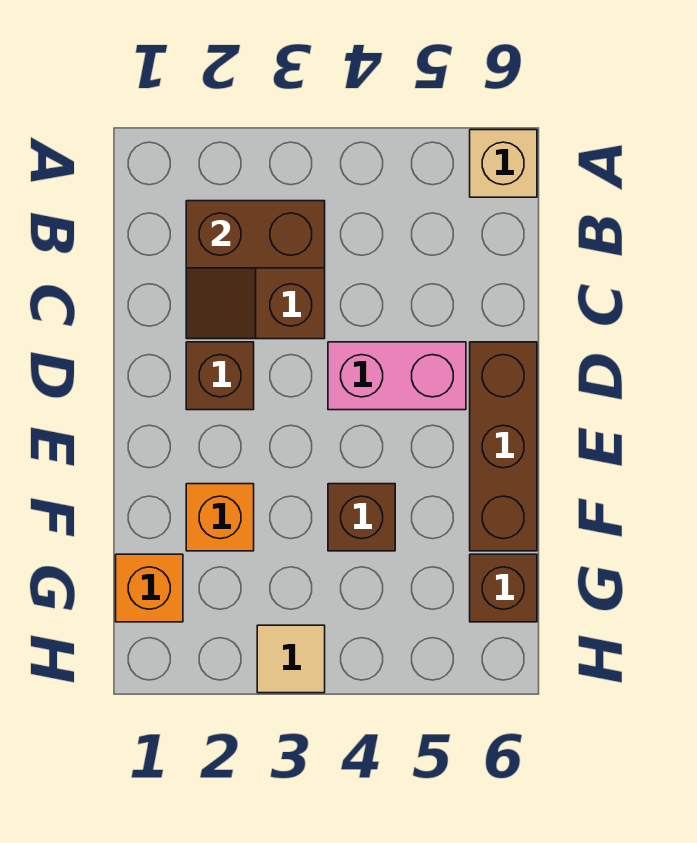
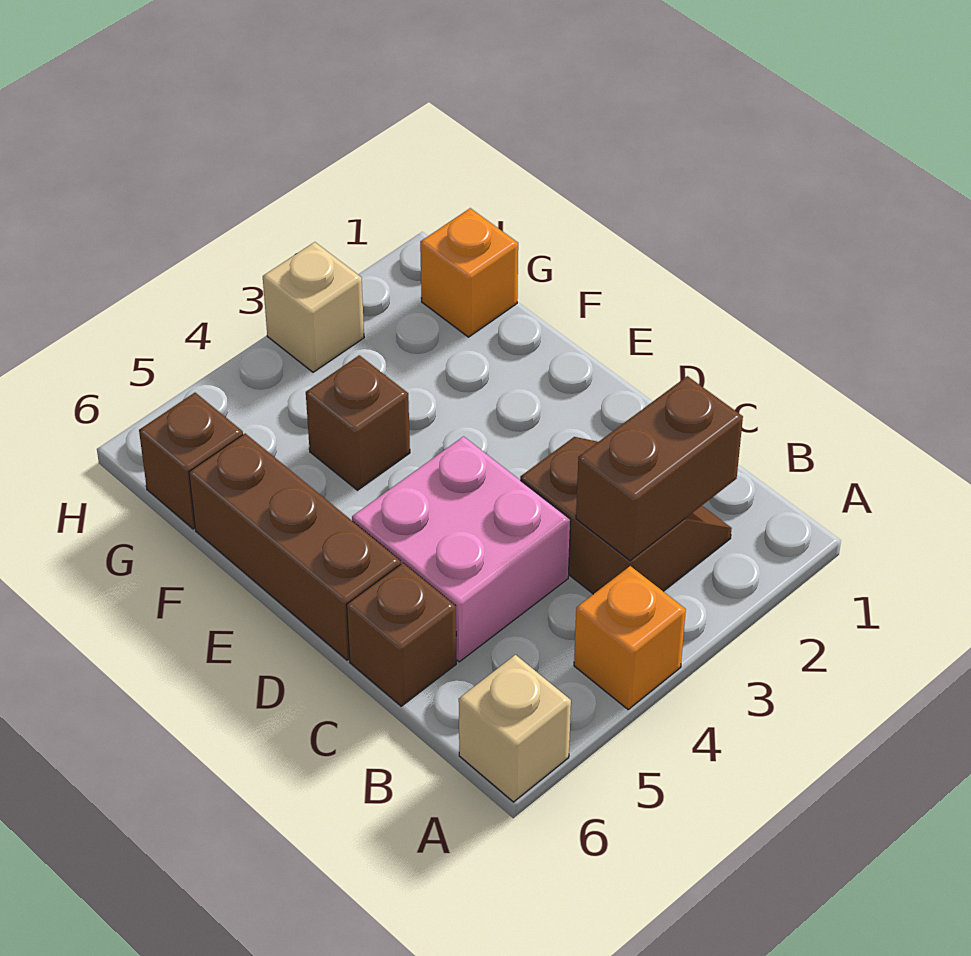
brown brick D2 level 1 -> brown brick C6 level 1
pink brick D4:D5 level 1 -> pink brick C4:D5 level 1
orange brick F2 level 1 -> orange brick A4 level 1
tan tile H3 level 1 -> tan brick H3 level 1

